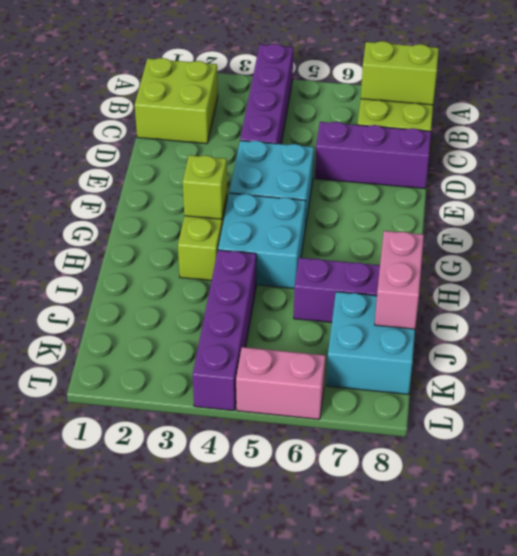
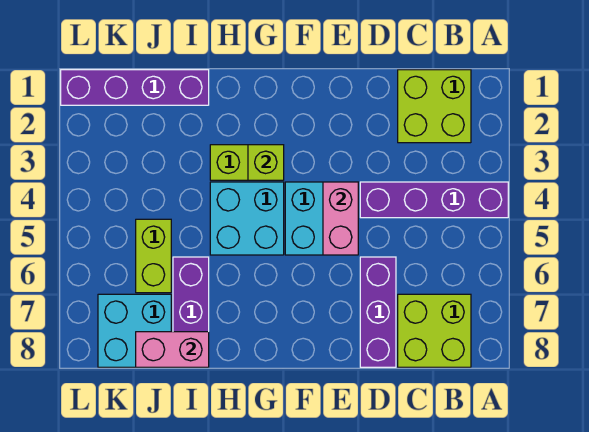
lime brick B7:B8 level 2 -> lime brick J5:J6 level 1
purple brick I4:L4 level 1 -> purple brick I1:L1 level 1
pink brick L5:L6 level 1 -> pink brick E4:E5 level 2

